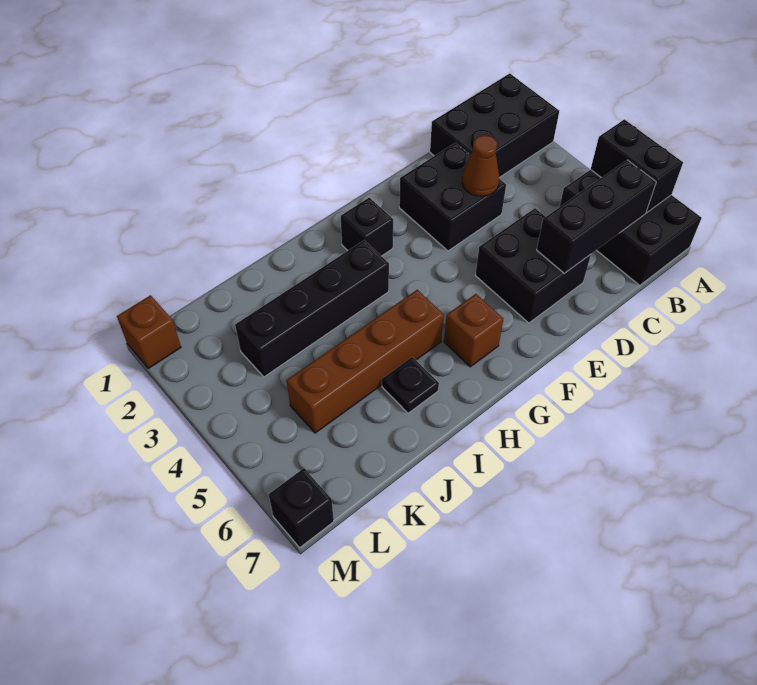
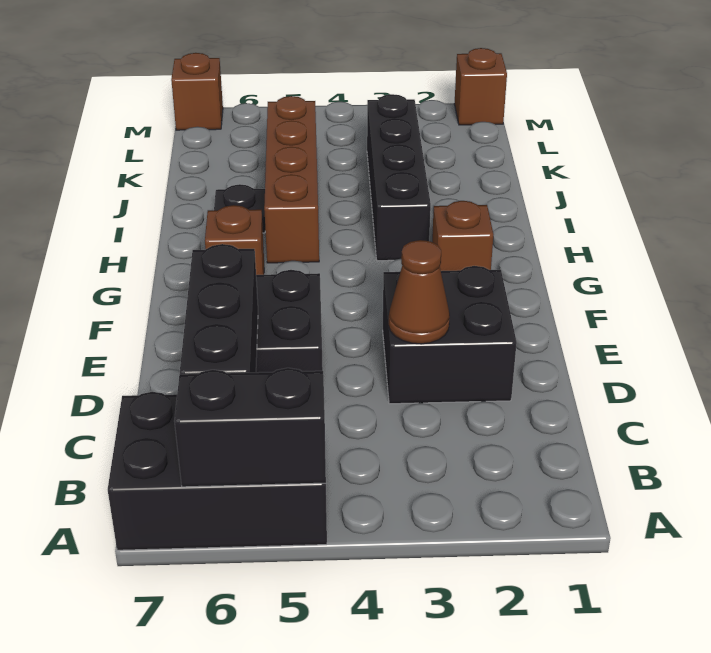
black brick A1:C2 level 1 -> none
black brick G2 level 1 -> brown brick G2 level 1
black brick M7 level 1 -> brown brick M7 level 1

